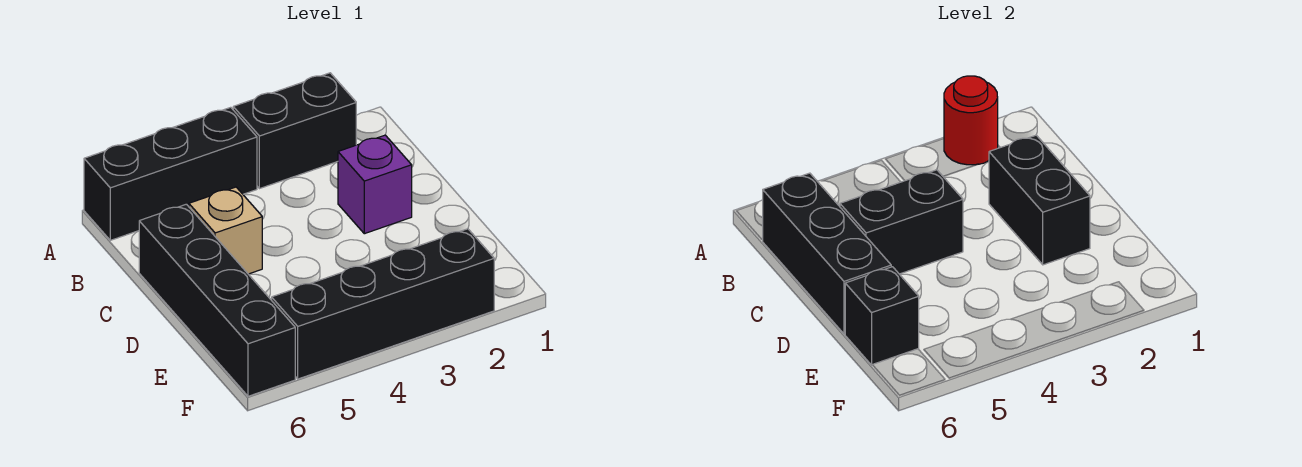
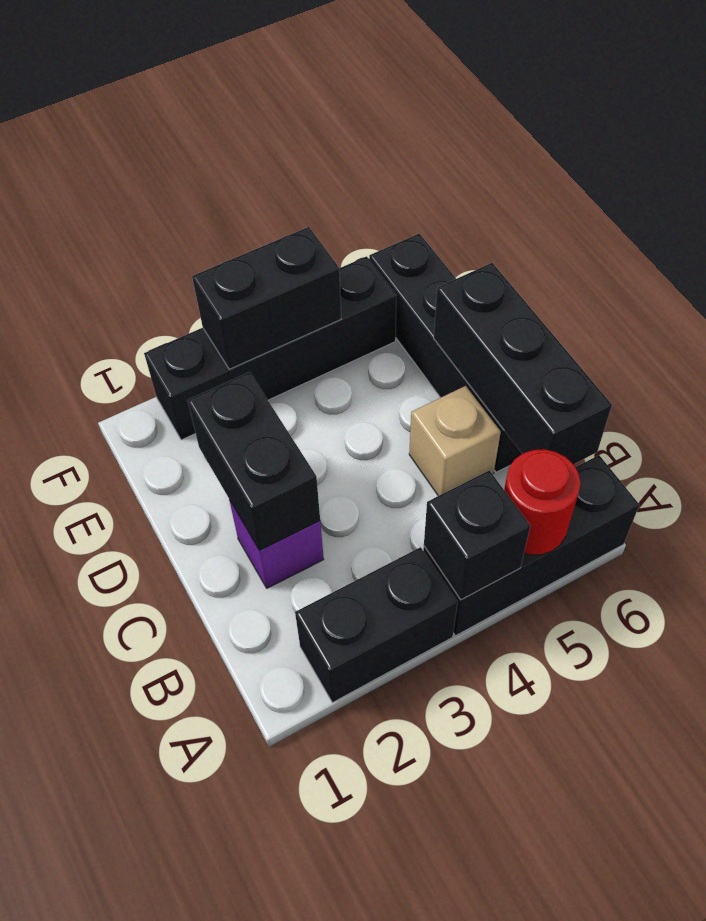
red round brick A2 level 2 -> red round brick A5 level 2
black brick C4:C5 level 2 -> black brick F3:F4 level 2
black brick E6 level 2 -> black brick A4 level 2

